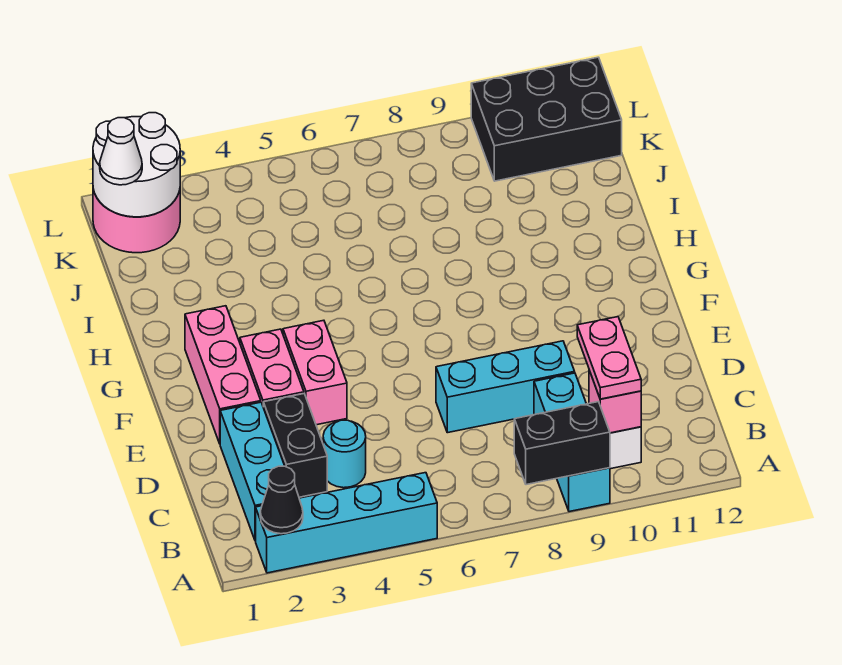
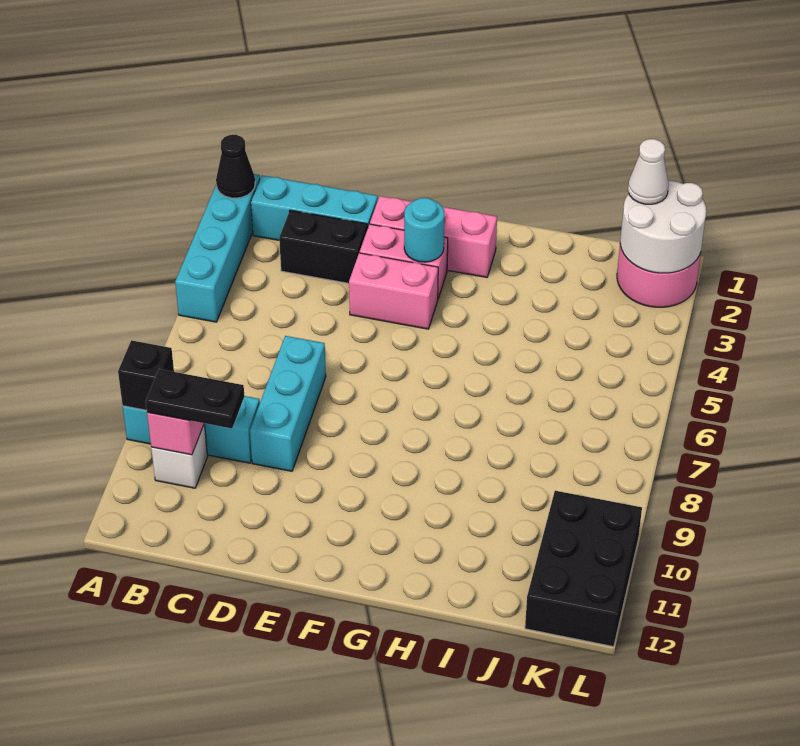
black brick A8:A9 level 2 -> black brick A9 level 2
pink plate B10:C10 level 3 -> black plate B10:C10 level 3
cyan round brick C4 level 1 -> cyan round brick F3 level 2

